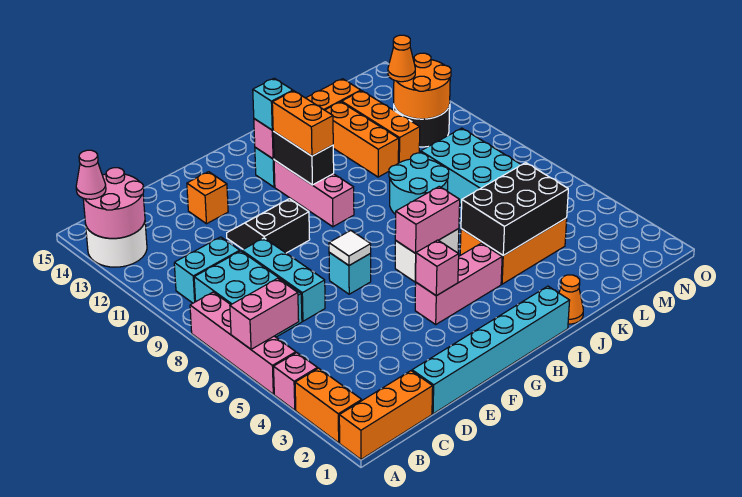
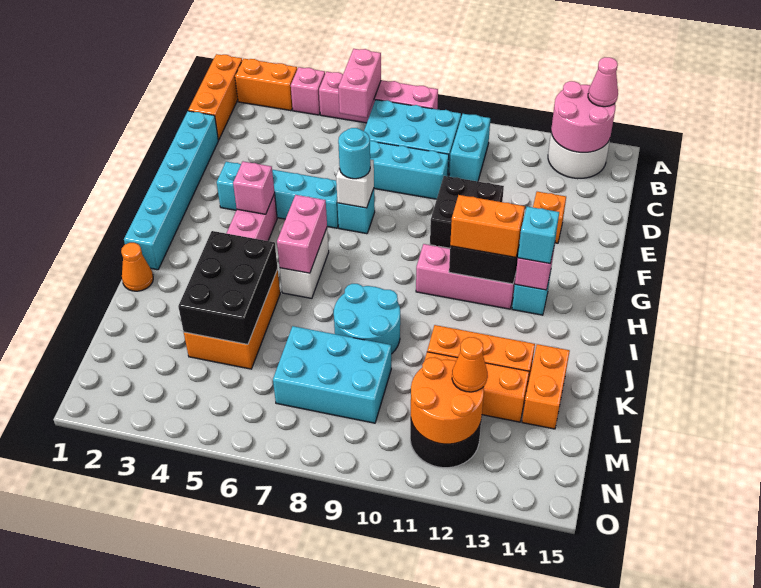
black slope E10:F11 level 1 top 10 -> black brick E10:F11 level 1
none -> cyan brick F3:F6 level 1
white tile F7 level 2 -> white brick F7 level 2
none -> cyan round brick F7 level 3

